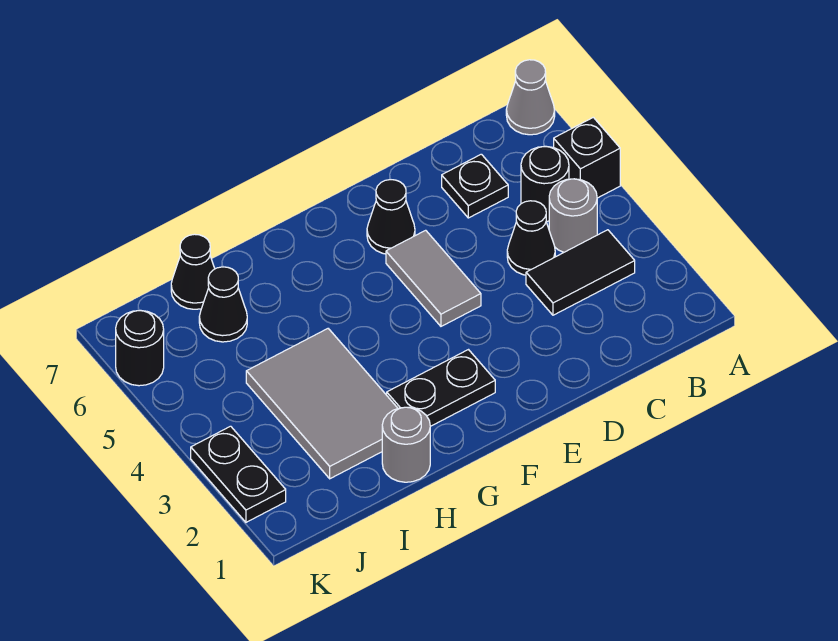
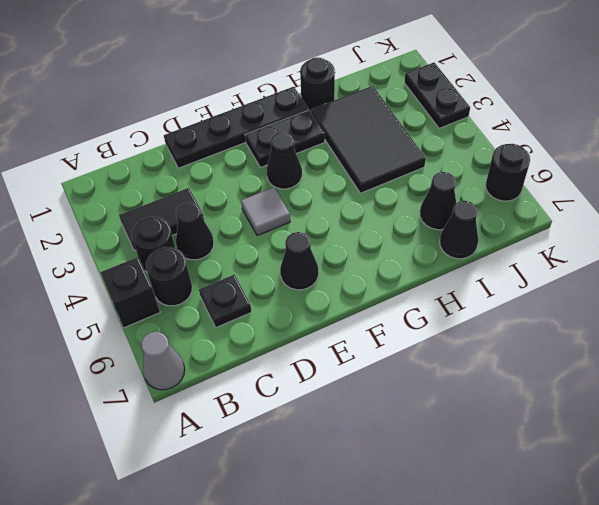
grey round brick B4 level 1 -> black round brick B4 level 1
none -> black plate D1:G1 level 1
grey tile E4:E5 level 1 -> grey tile E4 level 1
none -> black cone F3 level 1
grey round brick H1 level 1 -> black round brick H1 level 1
grey tile H2:I4 level 1 -> black tile H2:I4 level 1

